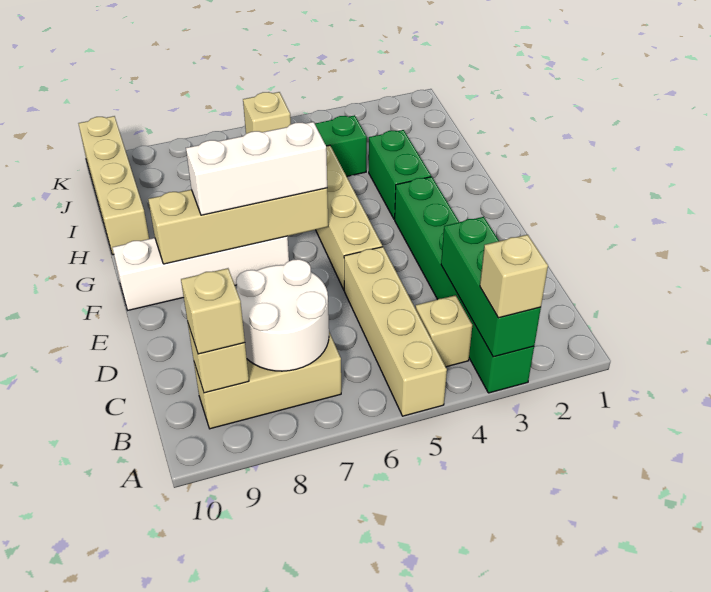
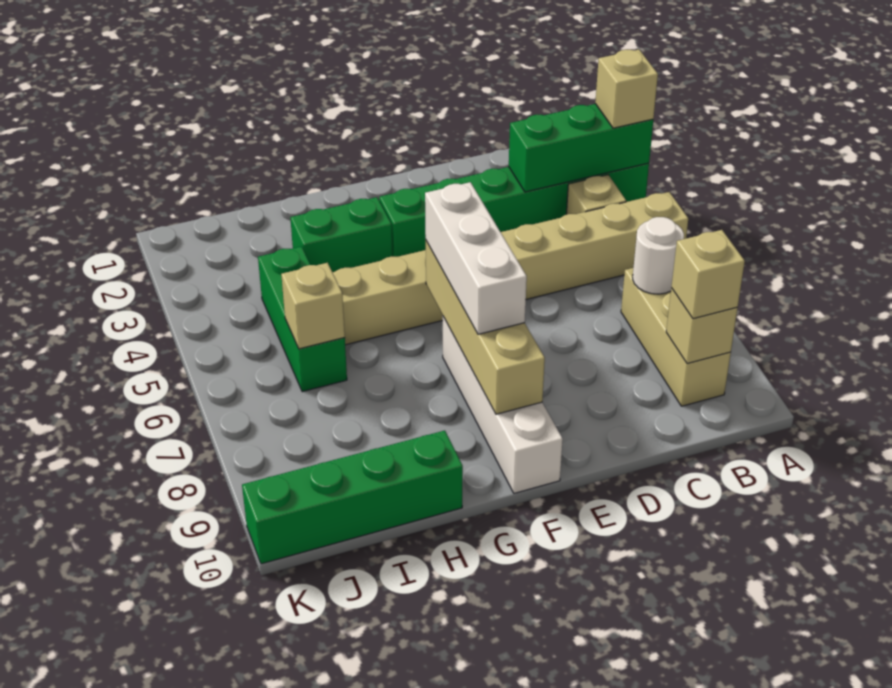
white round brick B7:C8 level 2 -> white round brick B7 level 2
tan brick H10:K10 level 1 -> green brick H10:K10 level 1

